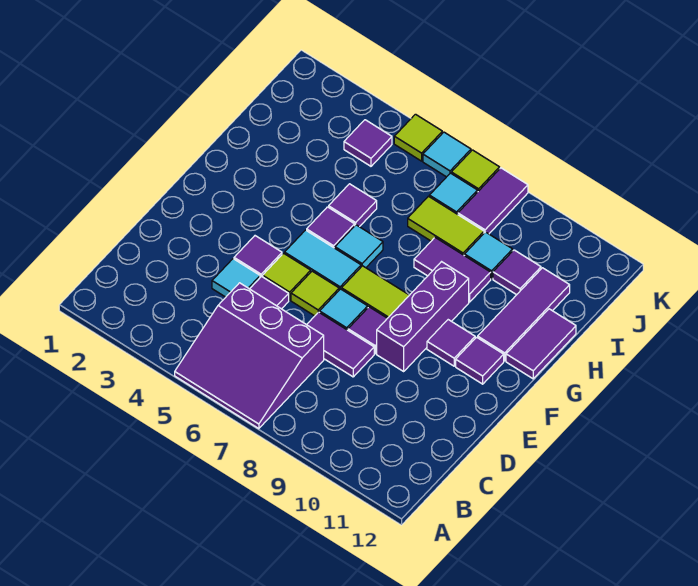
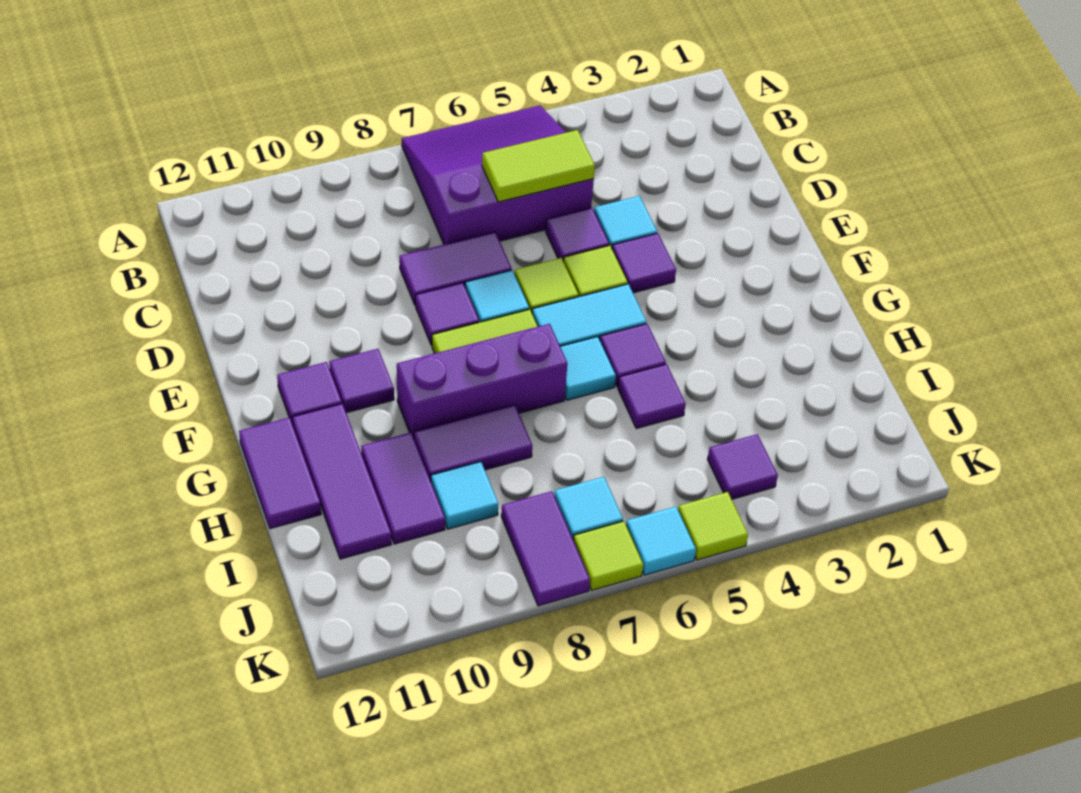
purple brick E9:G9 level 1 -> purple brick G7:G9 level 1
lime tile I7:I8 level 1 -> lime tile C5:C6 level 2
purple tile I10 level 1 -> purple tile H10:I10 level 1

